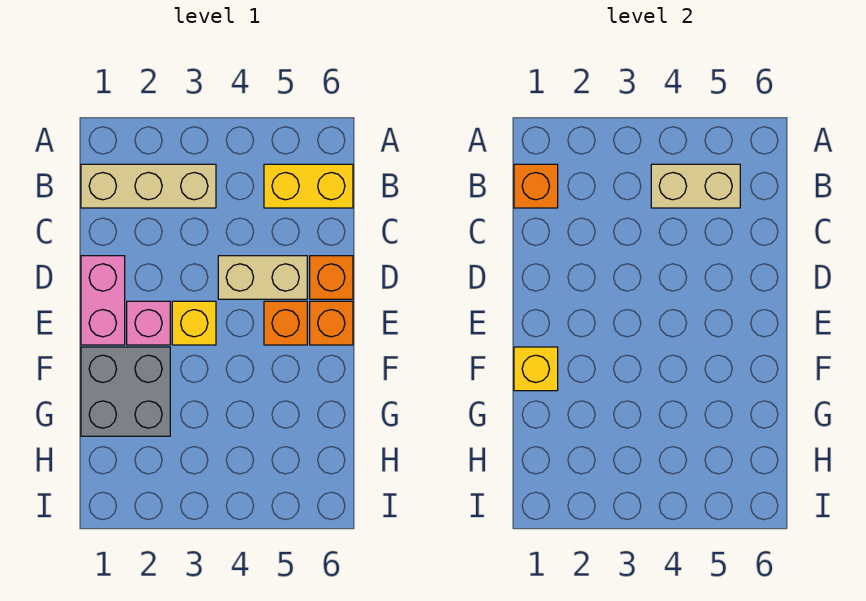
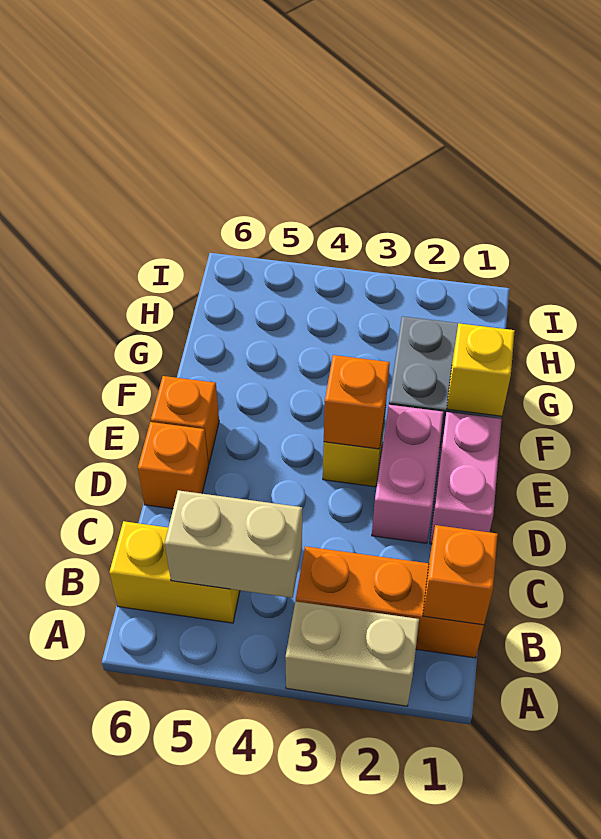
tan brick B1:B3 level 1 -> orange brick B1:B3 level 1
tan brick D4:D5 level 1 -> tan brick A2:A3 level 1
pink brick E2 level 1 -> pink brick D2:E2 level 1
orange brick E5 level 1 -> orange brick E3 level 2

